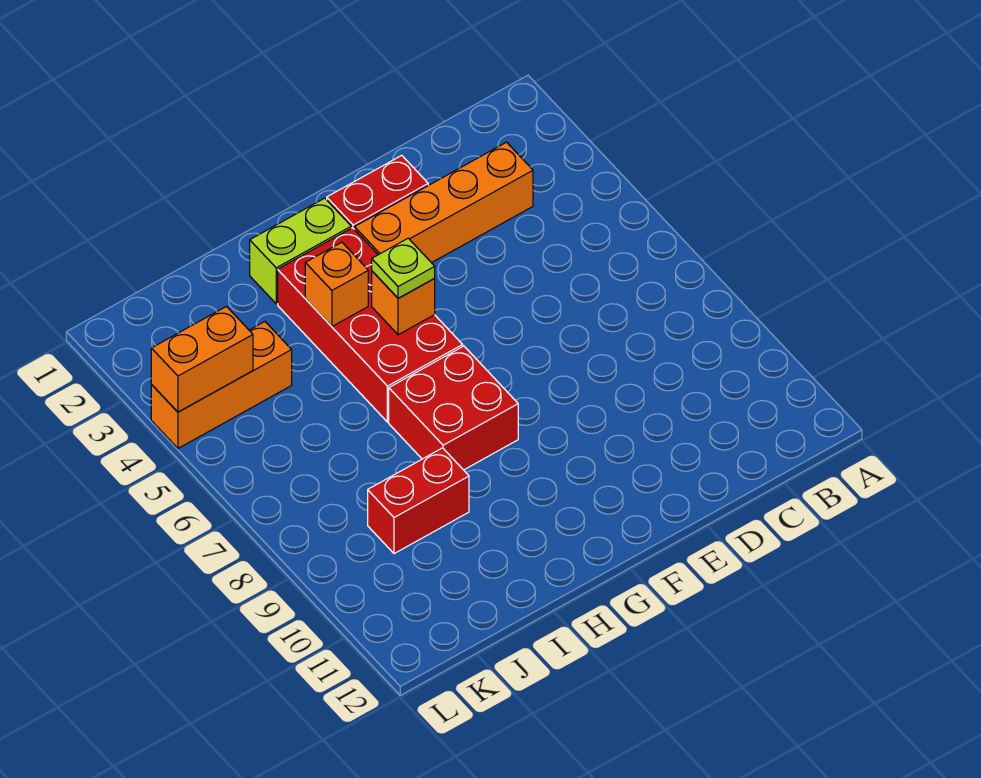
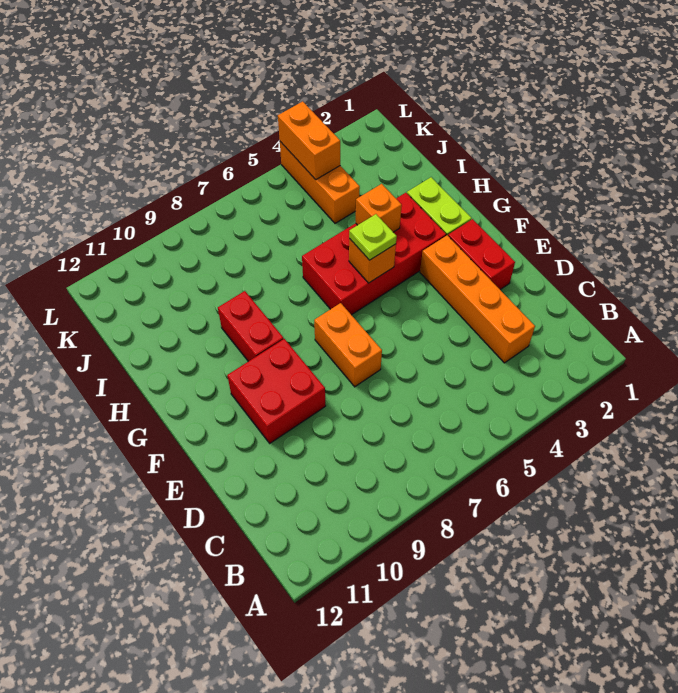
none -> orange brick E7:F7 level 1
red brick G7:H8 level 1 -> red brick E9:F10 level 1
red brick I9:J9 level 1 -> red brick G9:H9 level 1

